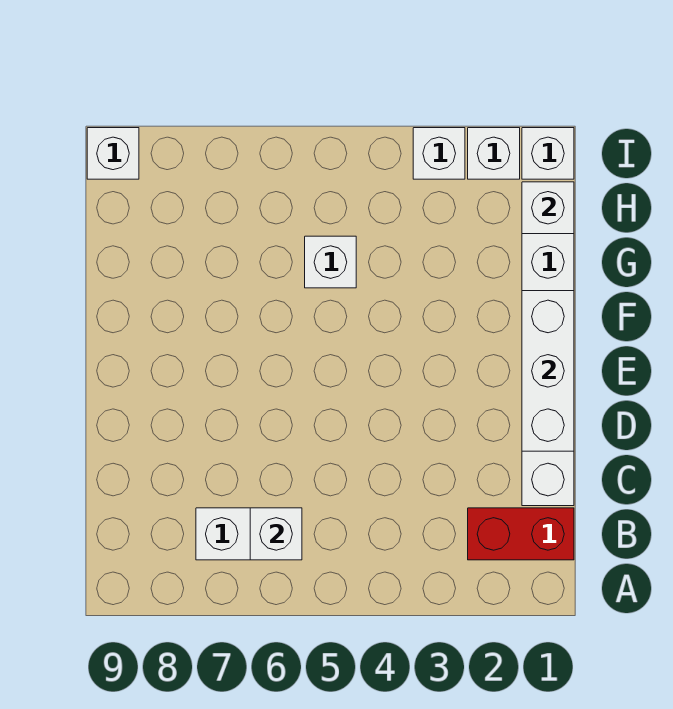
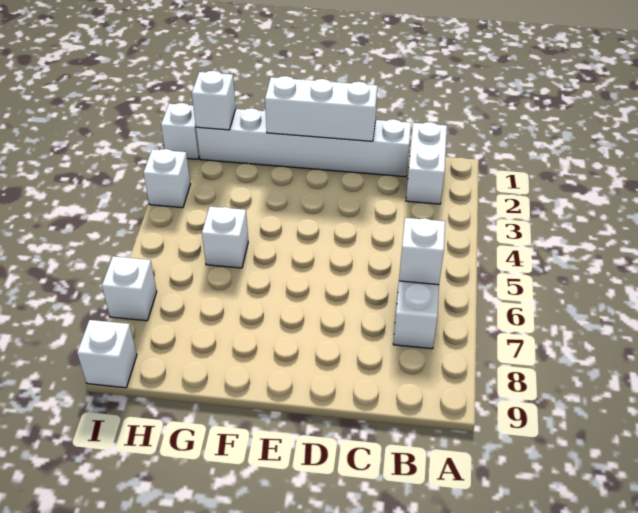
red brick B1:B2 level 1 -> white brick B1:B2 level 1
white brick I2 level 1 -> white brick I7 level 1

